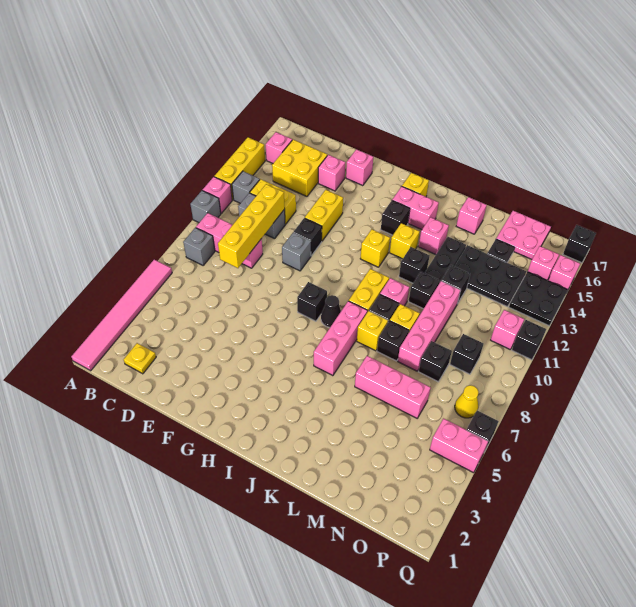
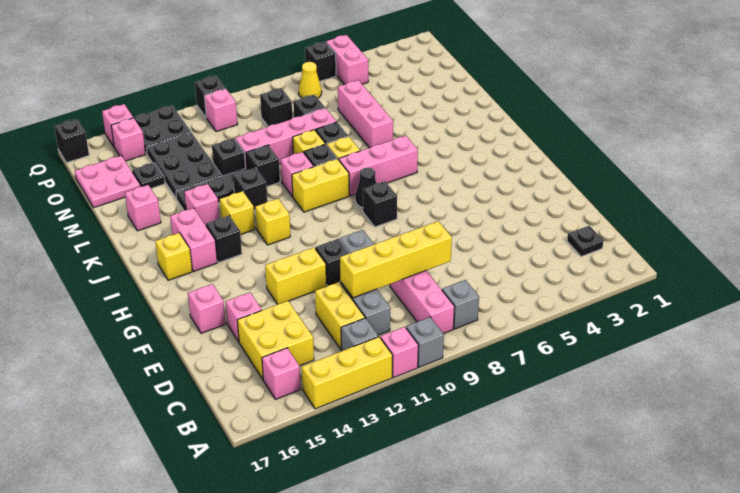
pink tile A1:A6 level 1 -> none
yellow plate C2 level 1 -> black plate C2 level 1

